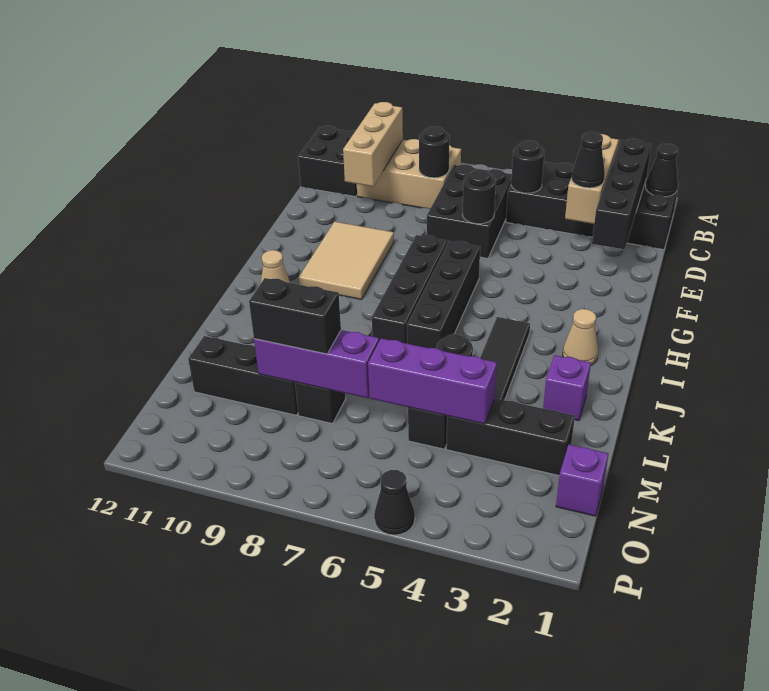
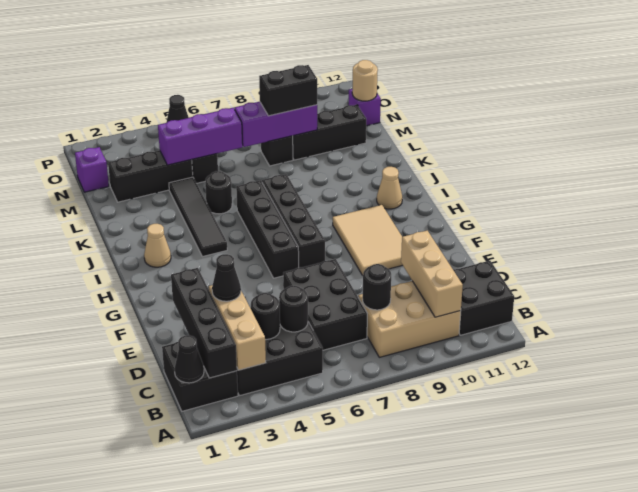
black round brick E6 level 2 -> black round brick C4 level 2
purple brick K2 level 1 -> purple brick N12 level 1
none -> tan round brick N12 level 2

